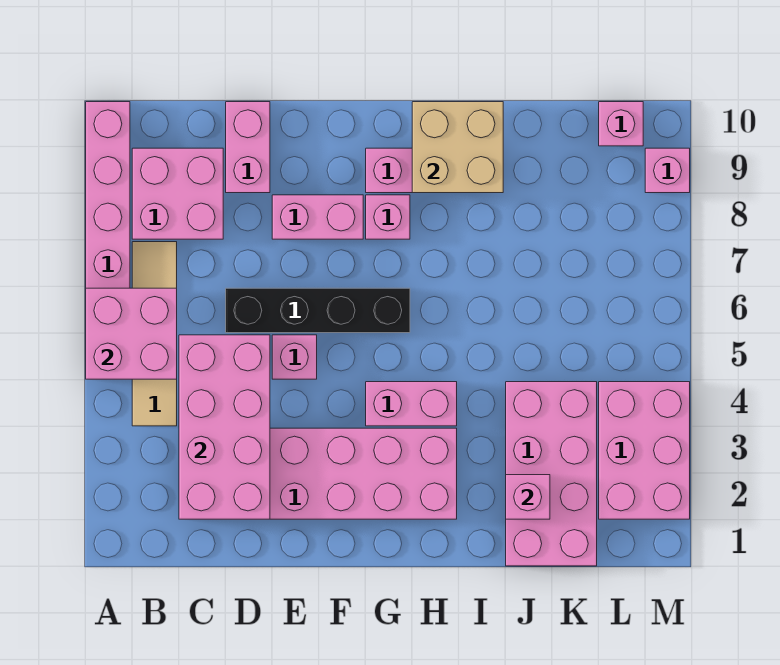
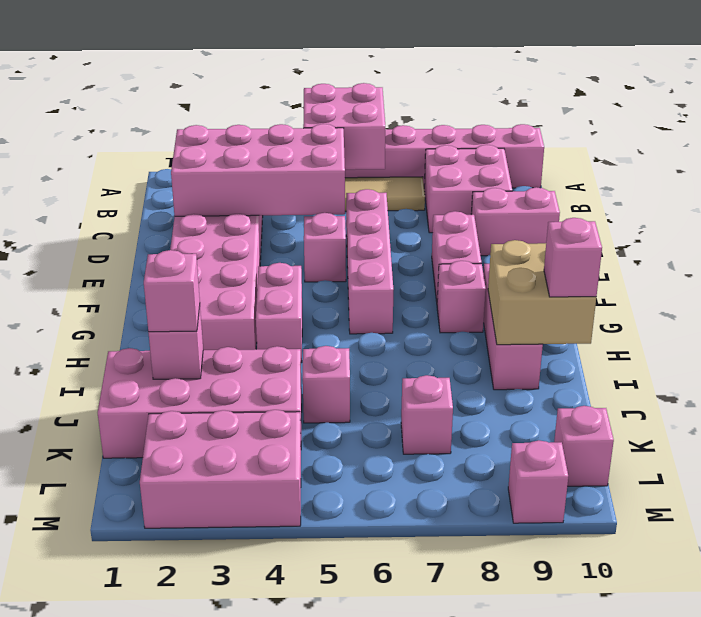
black brick D6:G6 level 1 -> pink brick D6:G6 level 1
none -> pink brick I10 level 3
none -> pink brick J2 level 3
none -> pink brick J5 level 1
none -> pink brick K7 level 1

